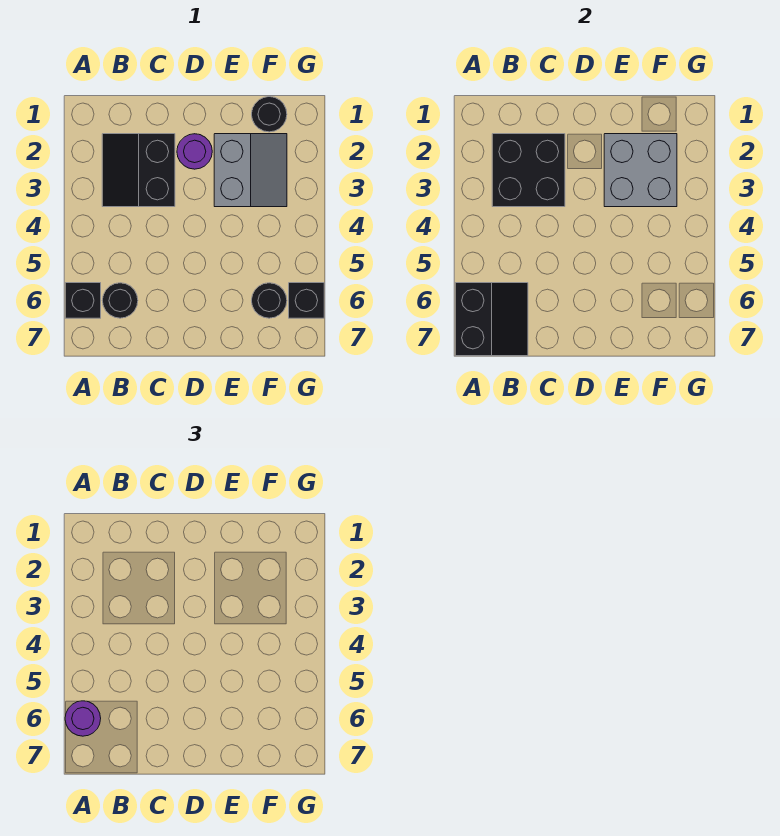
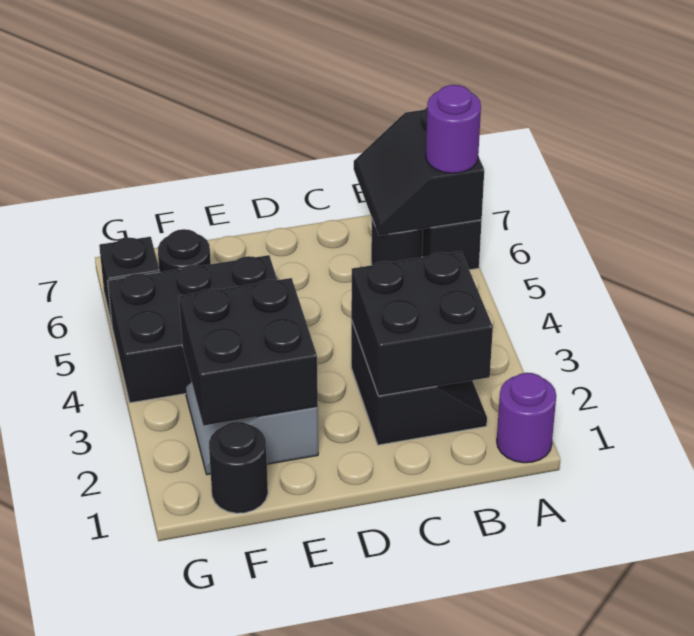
purple round brick D2 level 1 -> purple round brick A1 level 1
grey brick E2:F3 level 2 -> black brick E2:F3 level 2
none -> black brick E4:G5 level 1

